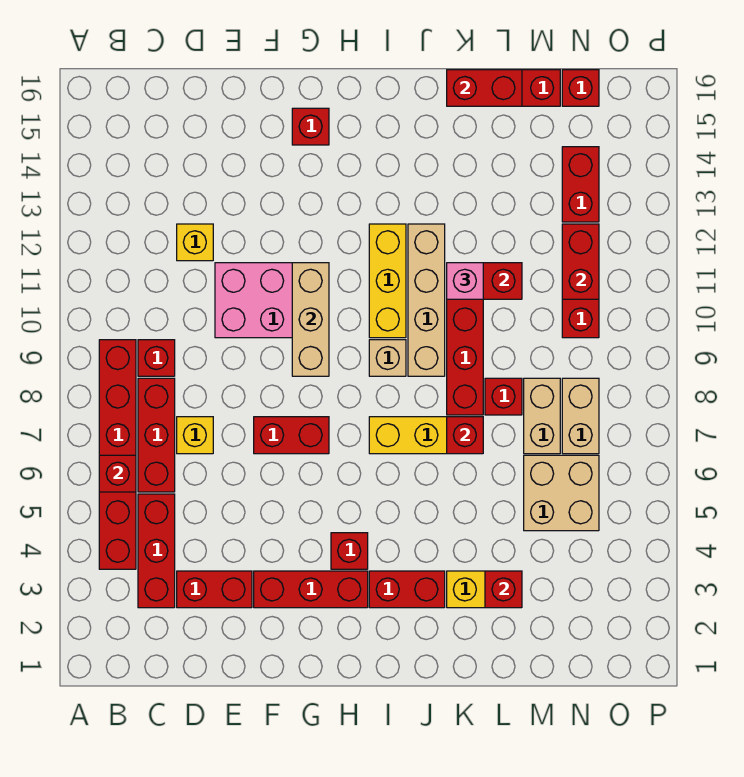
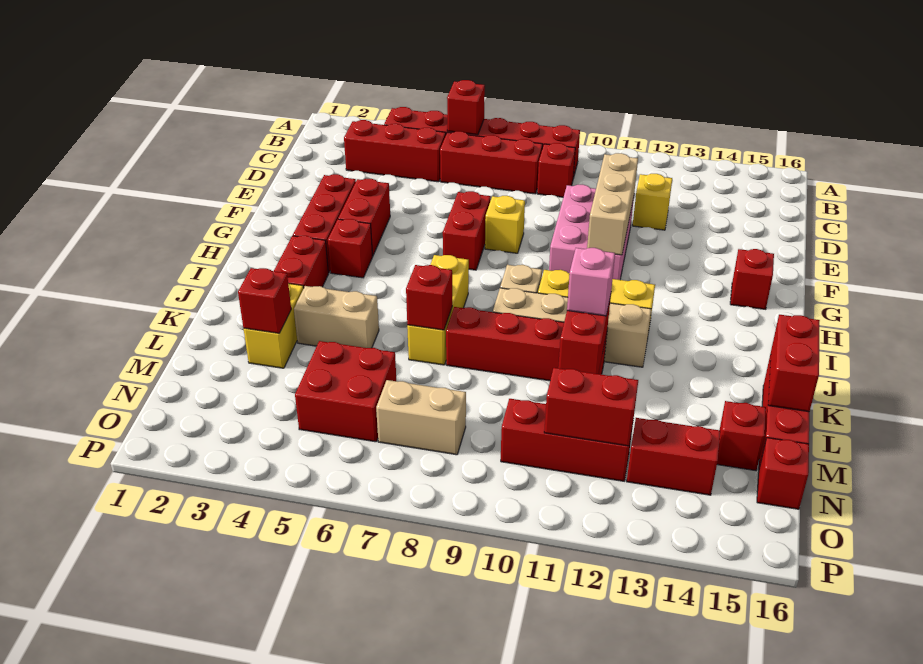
red brick D3:E3 level 1 -> red brick F4:G4 level 1
yellow brick D7 level 1 -> yellow brick F8 level 1
tan brick G9:G11 level 2 -> tan brick E11:G11 level 2
red brick L8 level 1 -> red brick M15 level 1
tan brick M5:N6 level 1 -> red brick M5:N6 level 1
tan brick M7:M8 level 1 -> tan brick K4:K5 level 1

